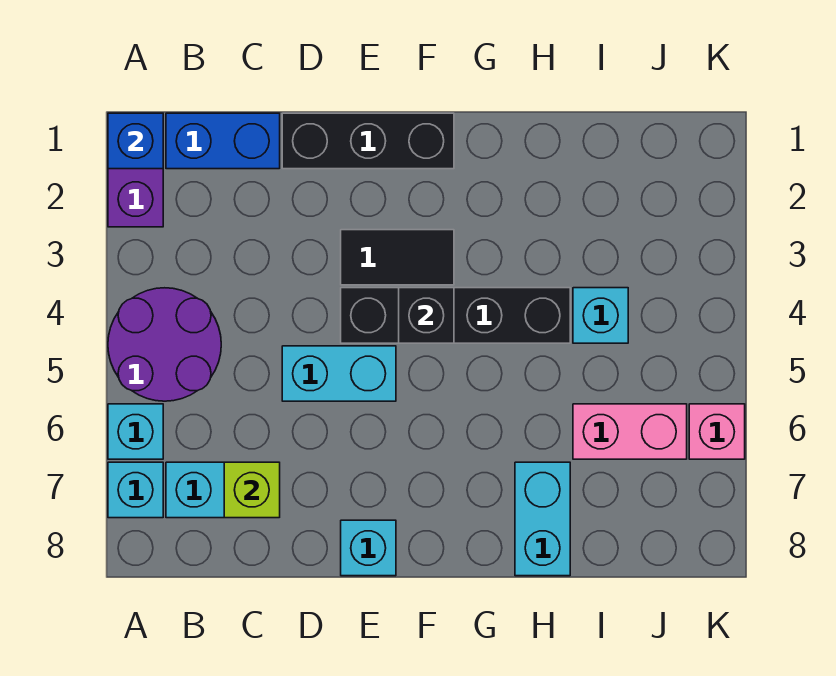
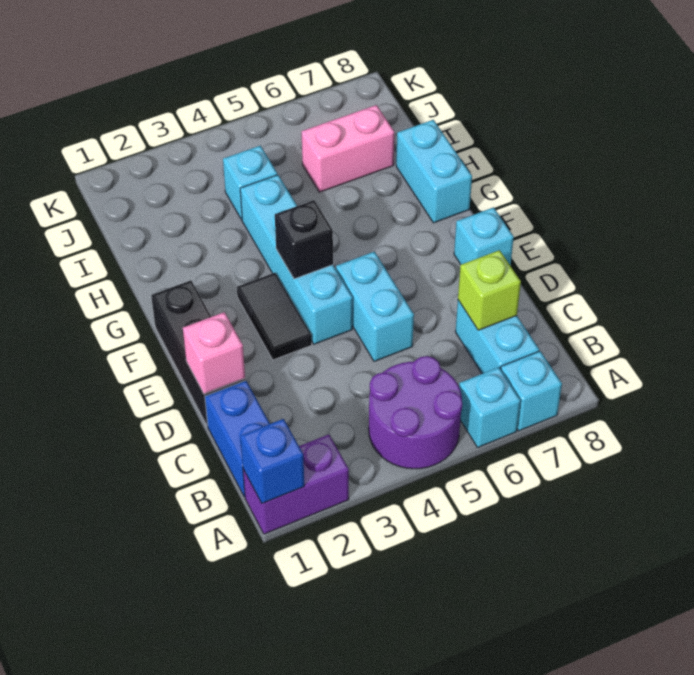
black brick E4:H4 level 1 -> cyan brick E4:H4 level 1
cyan brick H7:H8 level 1 -> cyan brick G8:H8 level 1
pink brick I6:J6 level 1 -> pink brick I6:I7 level 1
pink brick K6 level 1 -> pink brick D1 level 2

